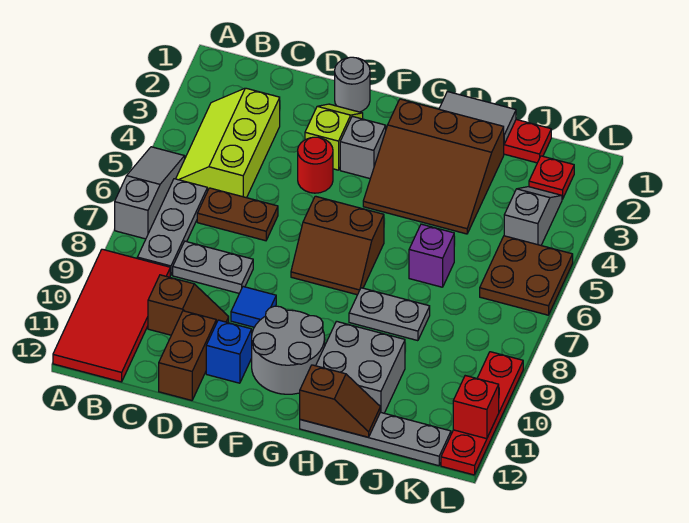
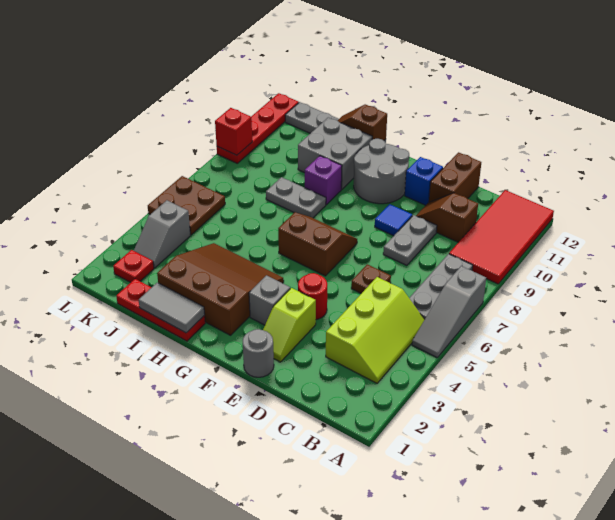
brown plate C6:D6 level 1 -> brown plate D6 level 1
grey plate C8:D8 level 1 -> grey plate D8:D9 level 1
purple brick I6 level 1 -> purple brick H9 level 1
red brick L11 level 2 -> red brick L9 level 2

